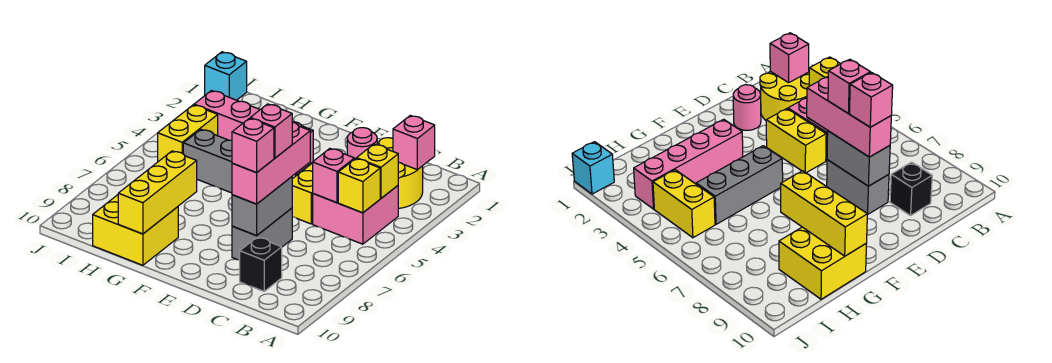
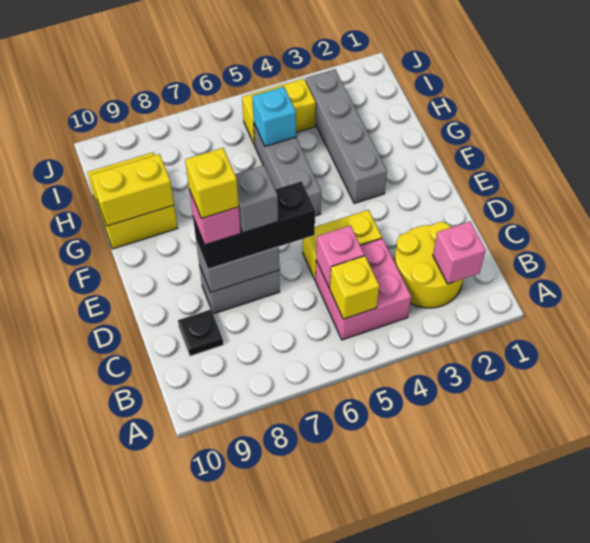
yellow brick B4 level 2 -> yellow brick D8 level 5
black brick C9 level 1 -> black plate C9 level 1
pink round brick D2 level 1 -> none
pink brick D6:D8 level 3 -> black brick D6:D8 level 3
pink brick D7 level 4 -> grey brick D7 level 4
pink brick F3:I3 level 1 -> grey brick F3:I3 level 1
yellow brick G8:G10 level 2 -> yellow brick G9:G10 level 2
cyan brick J1 level 1 -> cyan brick H5 level 2

